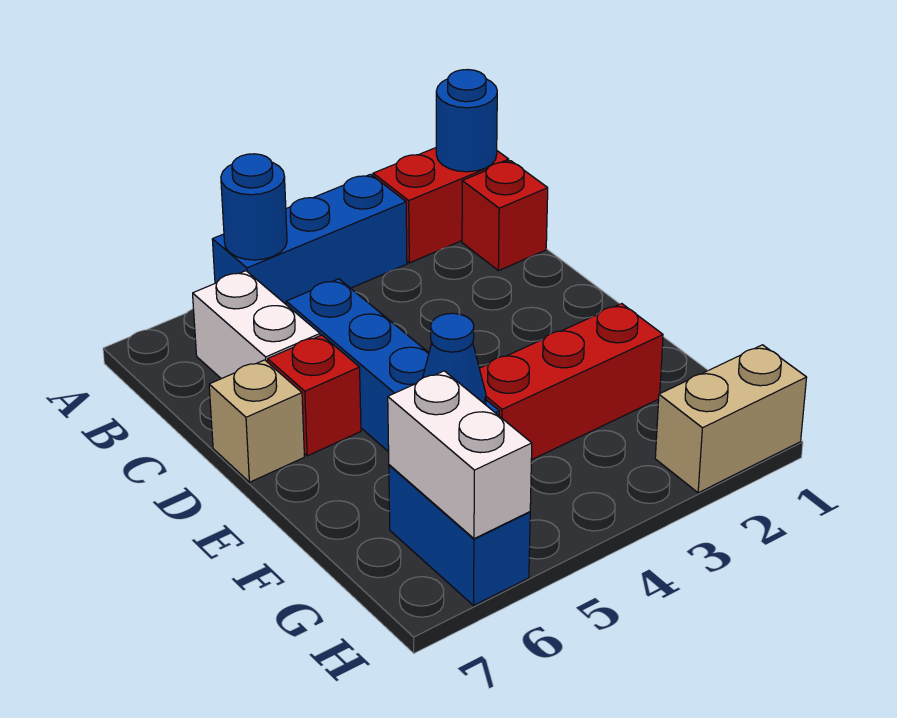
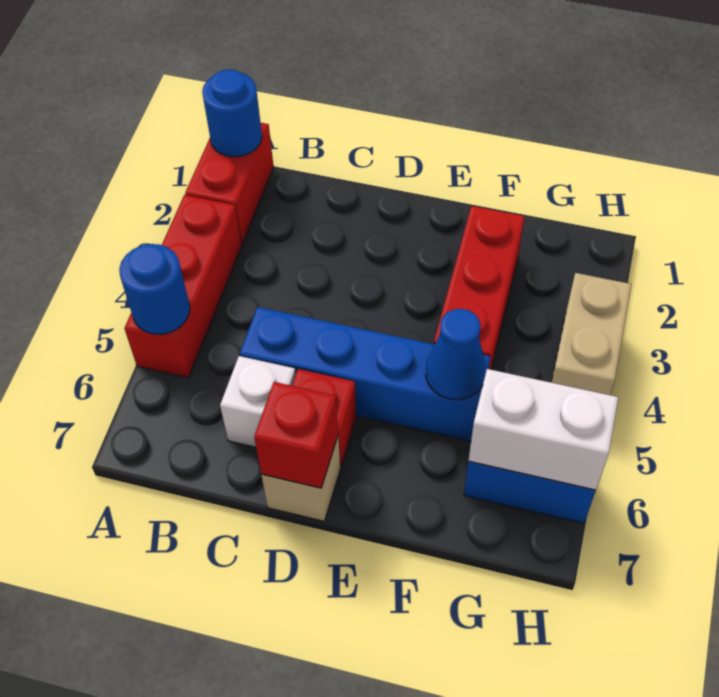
blue brick A3:A5 level 1 -> red brick A3:A5 level 1
red brick B1 level 1 -> red brick D7 level 2
white brick B6:C6 level 1 -> white brick C6 level 1
tan brick H1:H2 level 1 -> tan brick H3:H4 level 1

